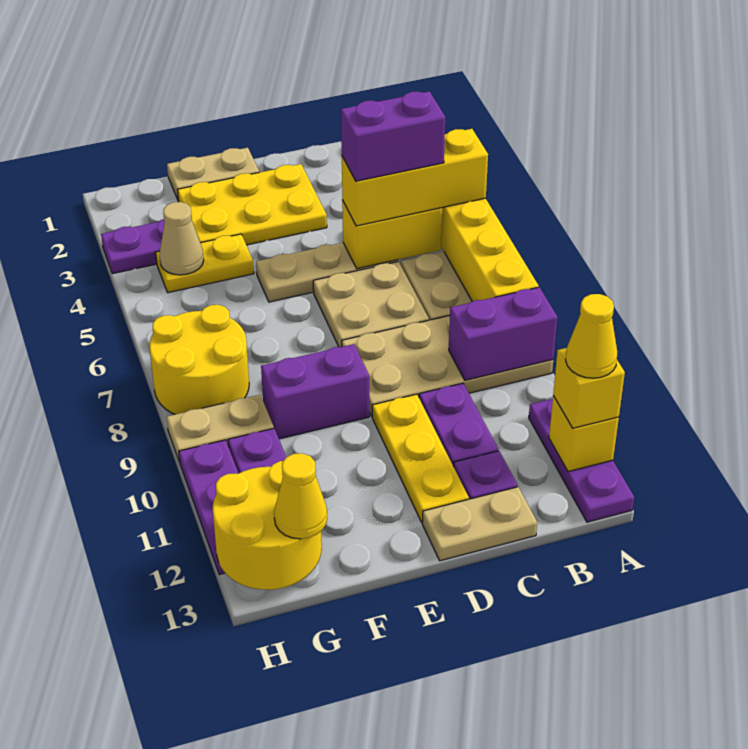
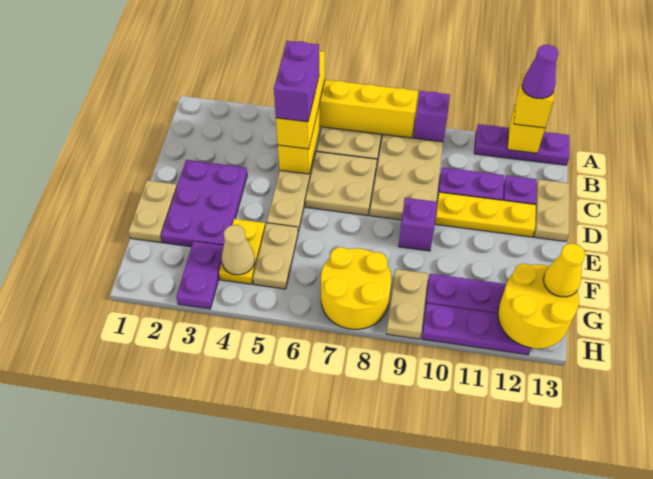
purple brick A9:B9 level 2 -> purple brick A9 level 2
yellow cone A12 level 4 -> purple cone A12 level 4
yellow plate D2:F3 level 1 -> purple plate D2:F3 level 1
purple brick E9:F9 level 1 -> purple brick E9 level 1
none -> tan plate F5:G5 level 1

